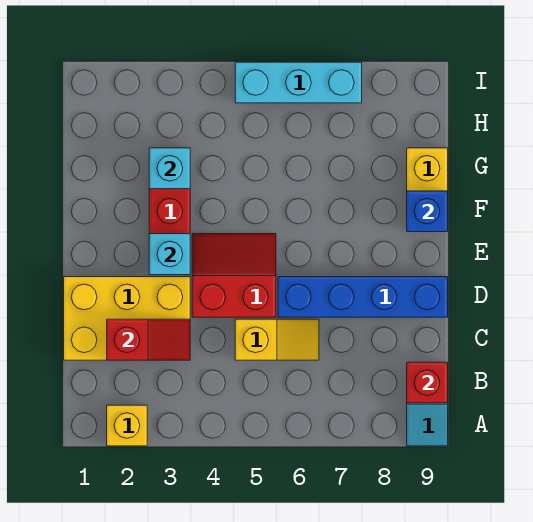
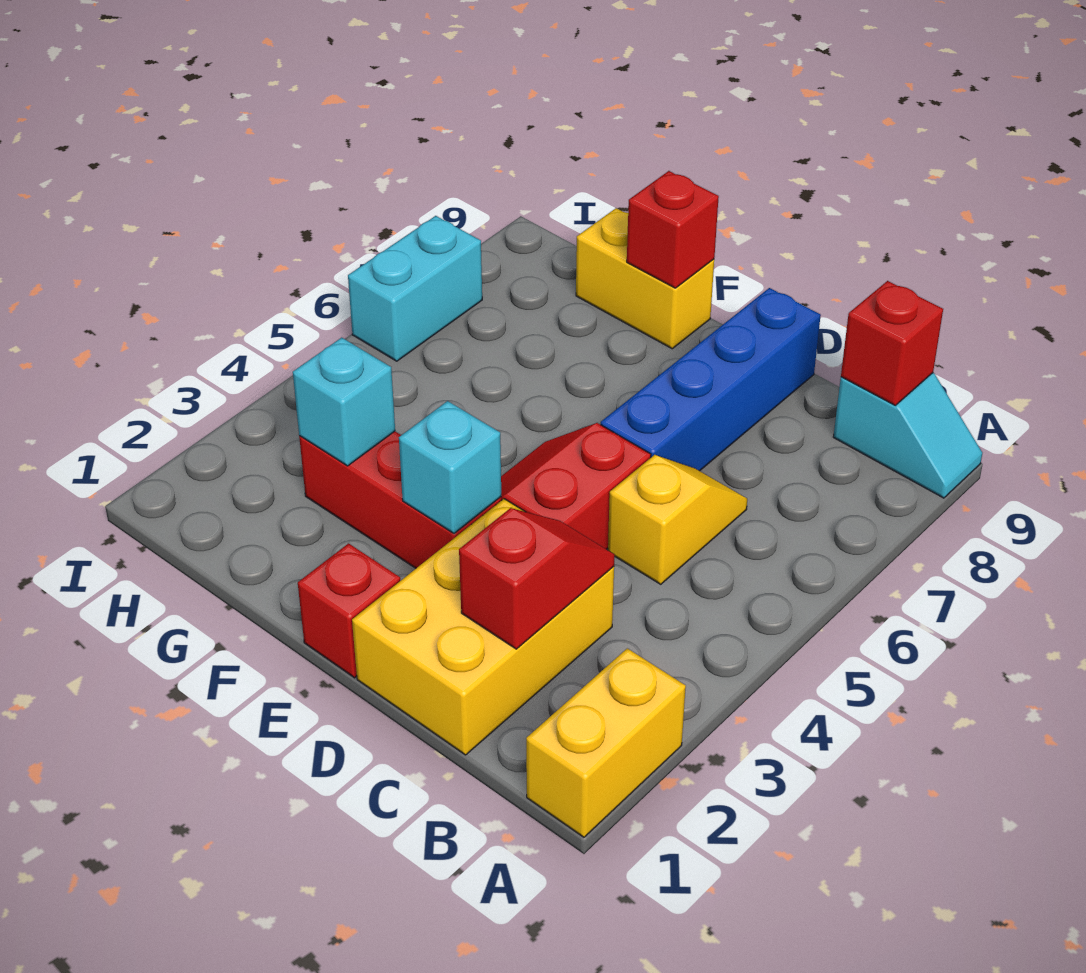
yellow brick A2 level 1 -> yellow brick A1:A2 level 1
none -> red brick E1 level 1
blue brick F9 level 2 -> red brick F9 level 2
cyan brick I5:I7 level 1 -> cyan brick I6:I7 level 1

